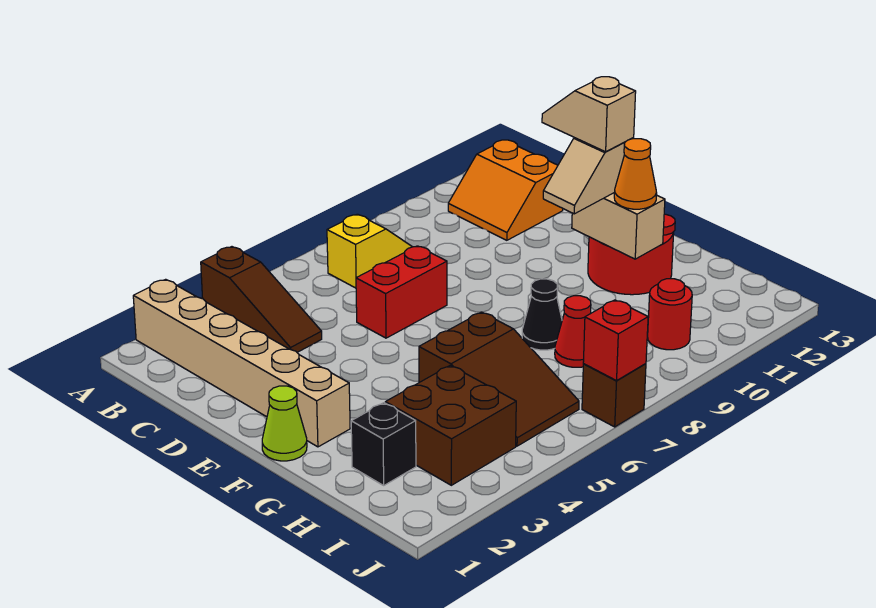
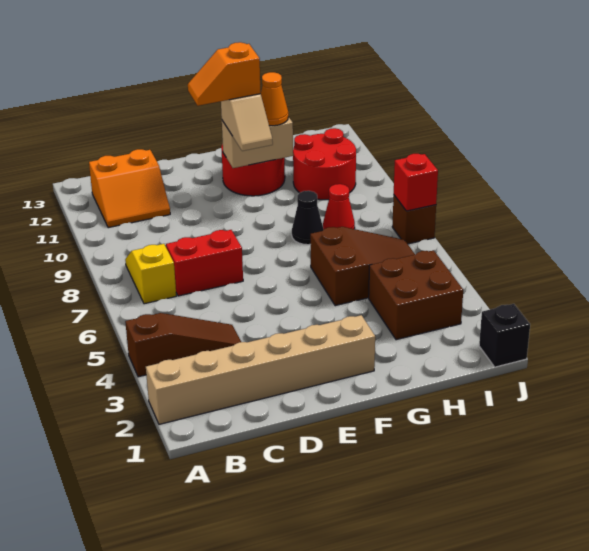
red brick D6:D7 level 1 -> red brick C7:D7 level 1
tan slope E11:F11 level 4 top F -> orange slope E11:F11 level 4 top F
lime cone F1 level 1 -> none
black brick H2 level 1 -> black brick J1 level 1
red round brick I10 level 1 -> red round brick H10:I11 level 1

